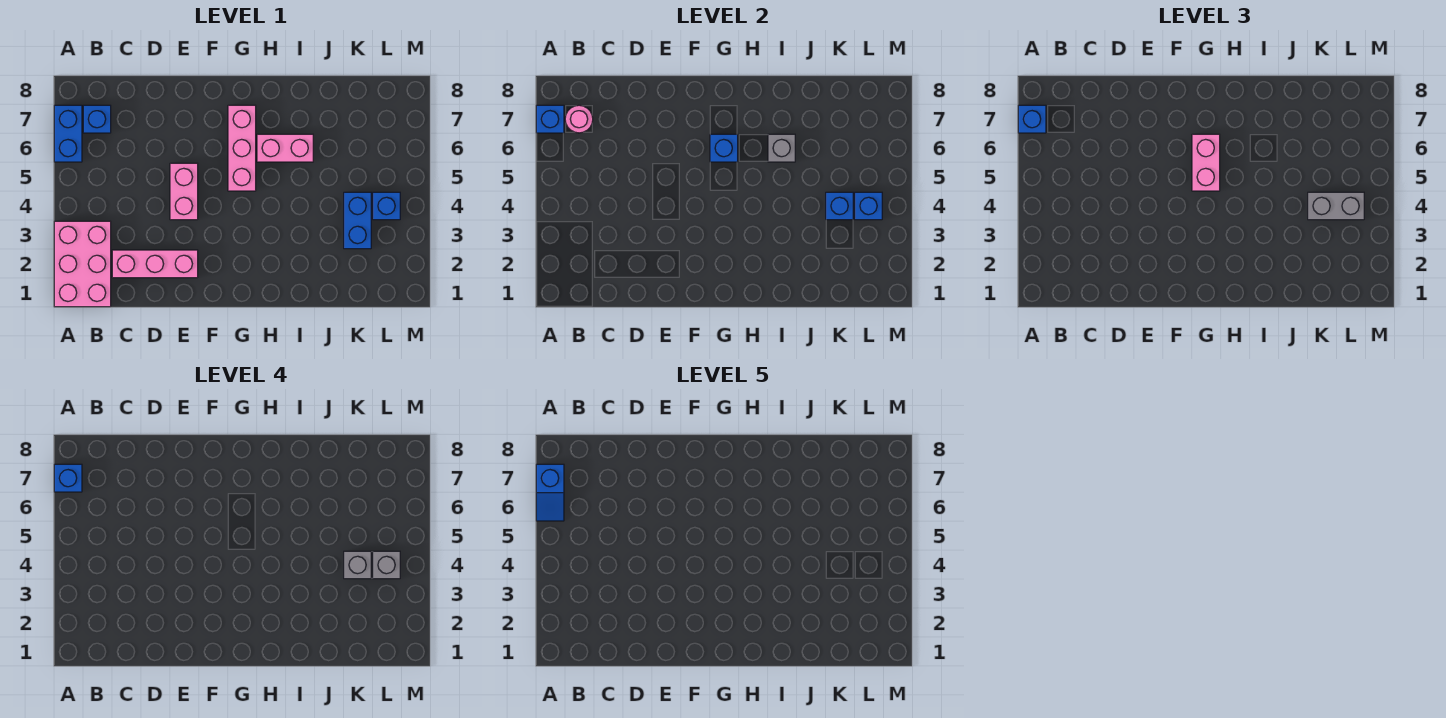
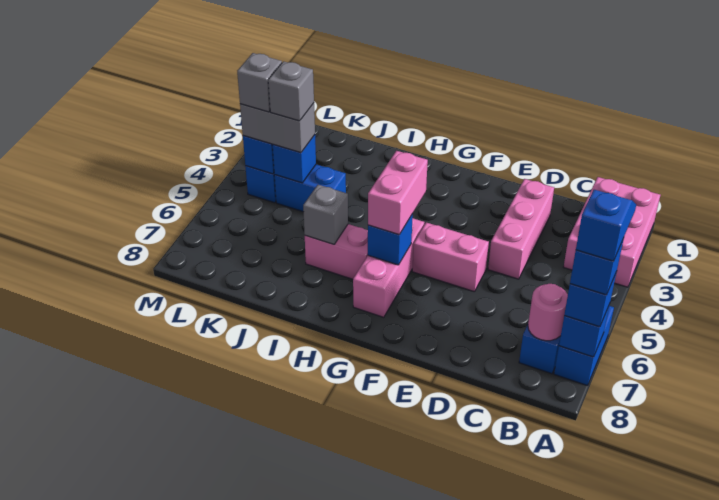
pink brick C2:E2 level 1 -> pink brick D2:D4 level 1
pink brick E4:E5 level 1 -> pink brick E5:F5 level 1
blue brick K3:K4 level 1 -> blue brick J4:K4 level 1

